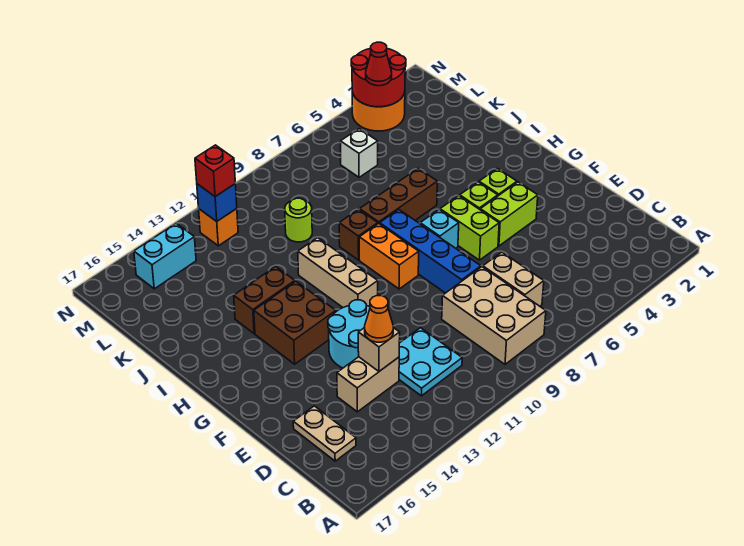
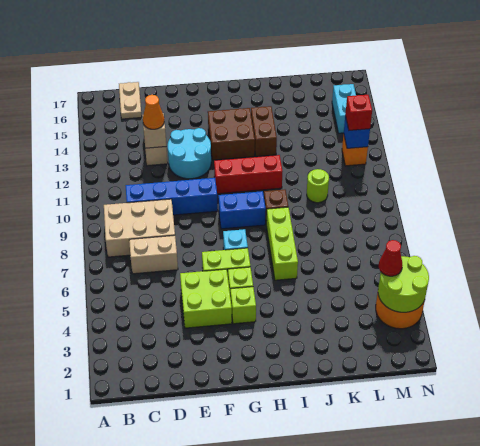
cyan plate C11:D12 level 1 -> none
tan plate C16:D16 level 1 -> tan plate C16:C17 level 1
blue brick E8:H8 level 1 -> blue brick C10:F10 level 1
lime brick F4:F5 level 1 -> lime brick E4:F5 level 1
orange brick G9:H9 level 1 -> blue brick G9:H9 level 1
tan brick G11:I11 level 1 -> red brick G11:I11 level 1
brown brick I6:I8 level 1 -> lime brick I6:I8 level 1
white brick L6 level 1 -> none
red round brick M3:N4 level 2 -> lime round brick M3:N4 level 2

